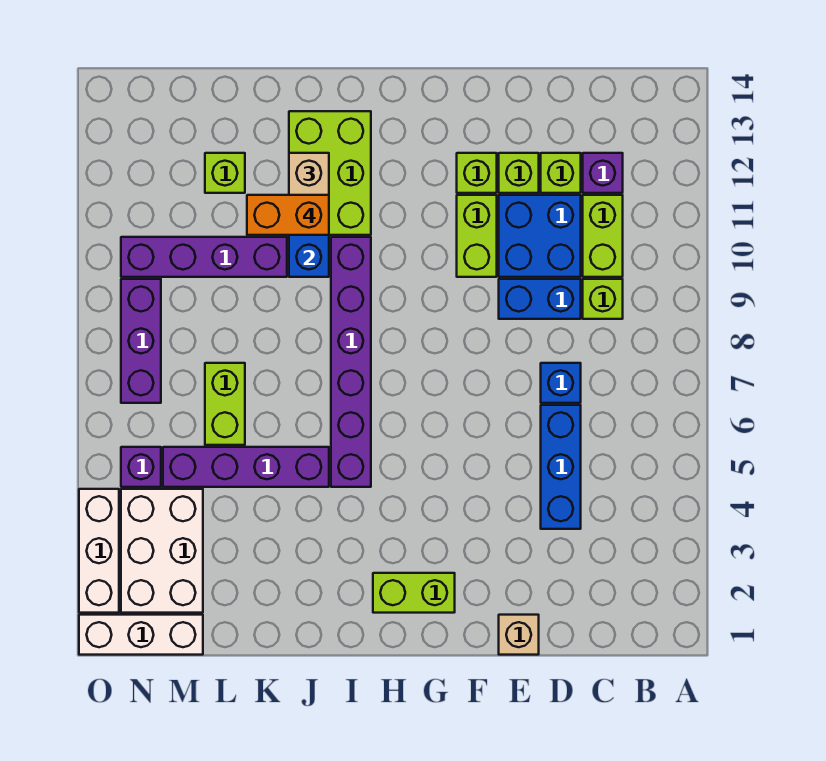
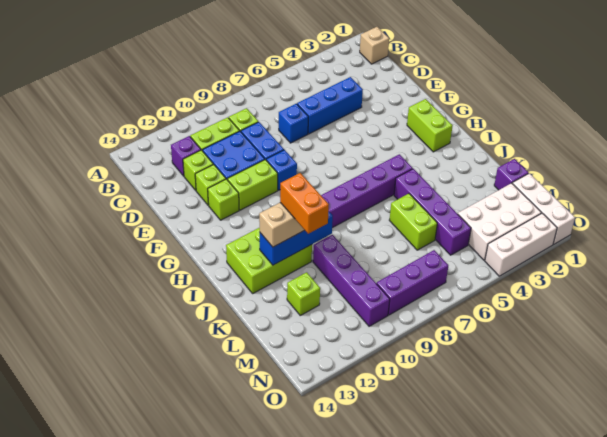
tan brick E1 level 1 -> tan brick B1 level 1
none -> blue brick F9 level 1
lime brick L6:L7 level 1 -> lime brick K6:L6 level 1
purple brick N5 level 1 -> purple brick L1 level 1

